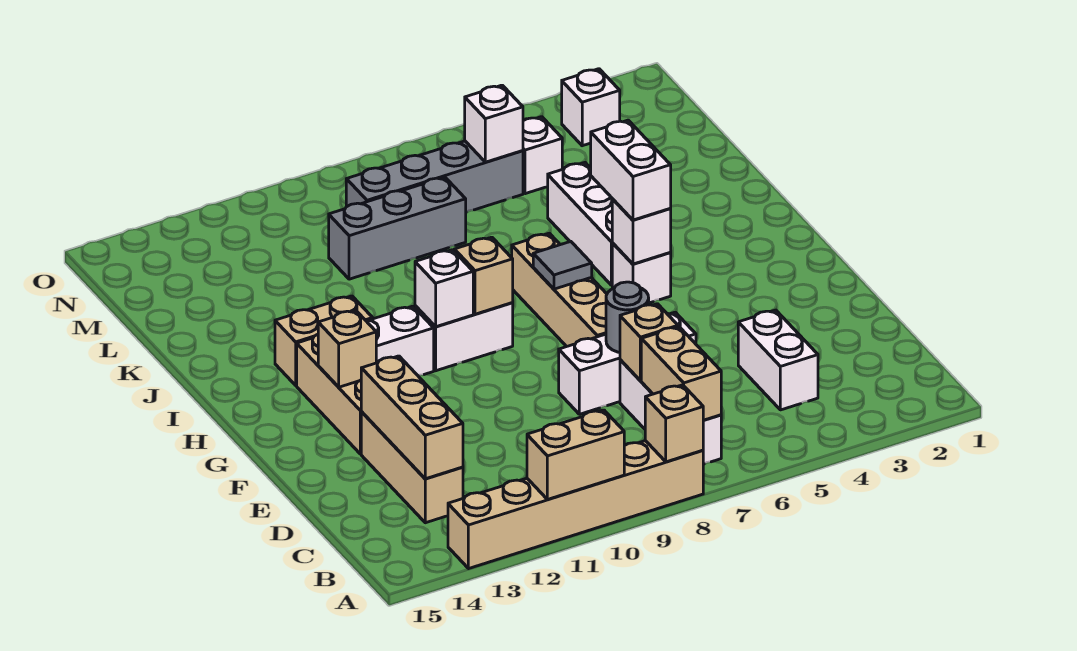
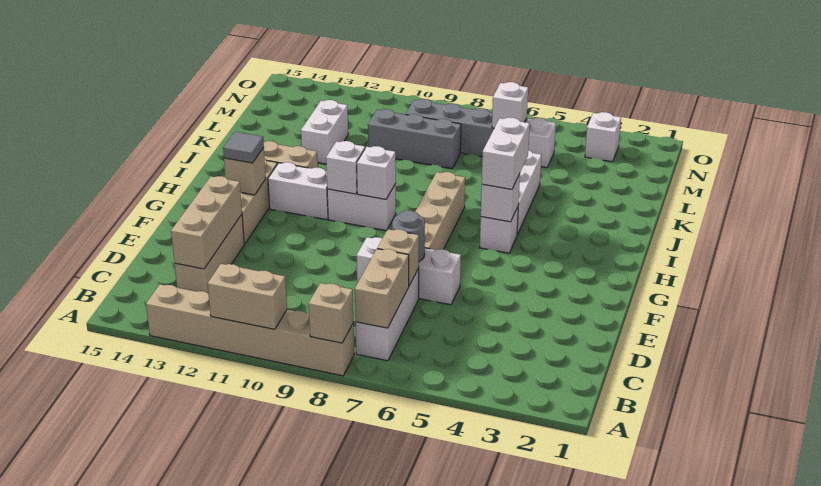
white brick C4:D4 level 1 -> white brick K12:L12 level 1
grey tile H7 level 2 -> grey tile G13 level 3
tan brick H9 level 2 -> white brick H9 level 2

